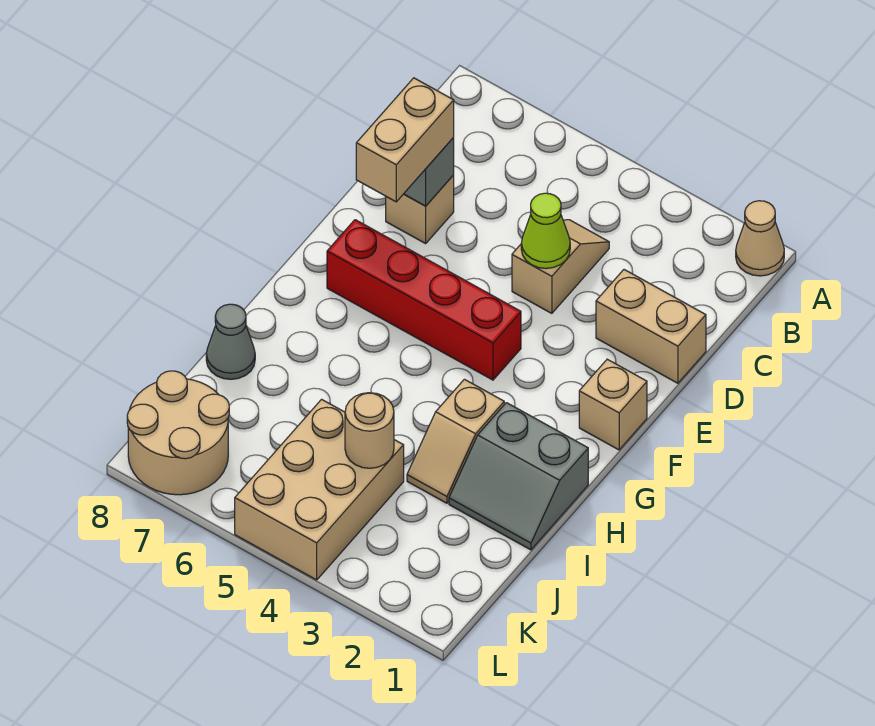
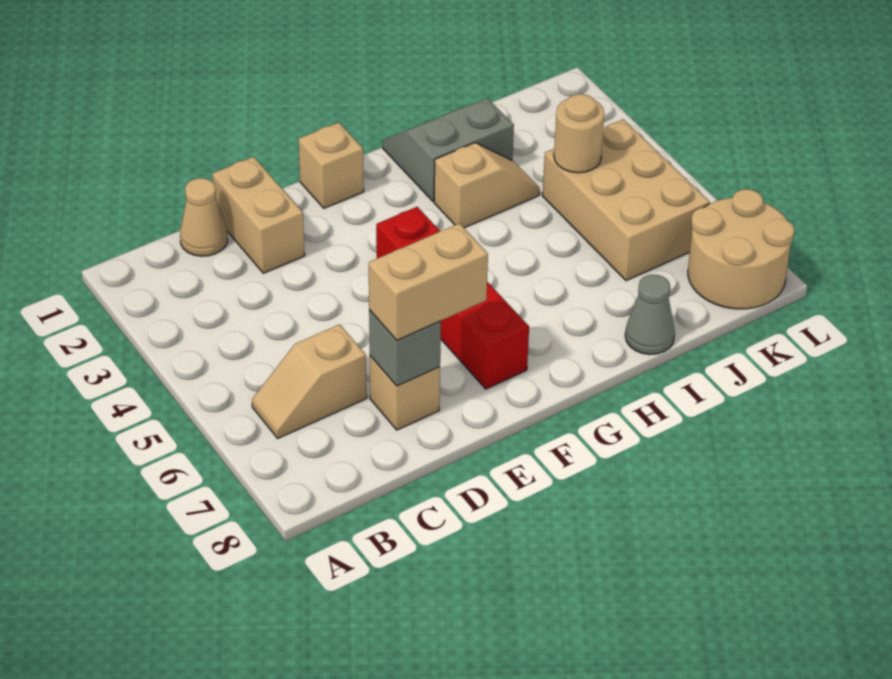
tan cone A1 level 1 -> tan cone C1 level 1
tan slope C4:D4 level 1 top D -> tan slope B6:C6 level 1 top C
lime cone D4 level 2 -> none
grey slope H1:I2 level 1 top H -> grey slope H1:I2 level 1 top 2
tan brick J4:L5 level 1 -> tan brick J4:K6 level 1

